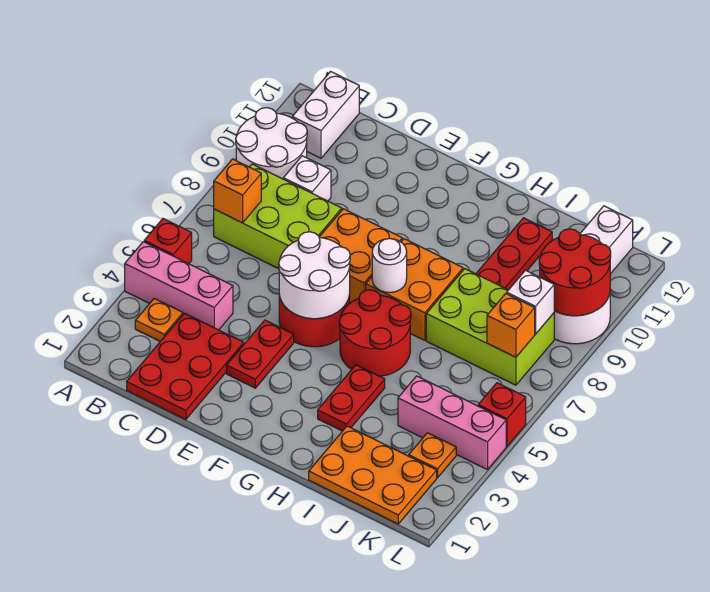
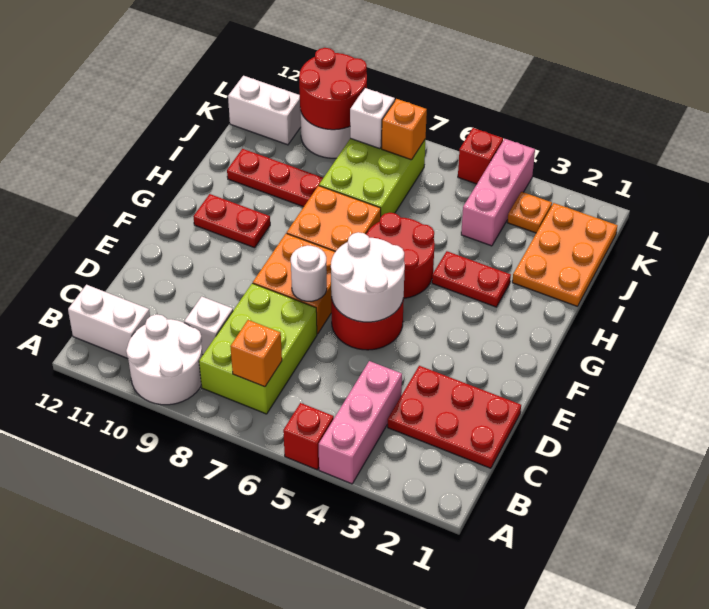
orange plate B3 level 1 -> none
red plate E3:E4 level 1 -> red plate G10:G11 level 1
white round brick G7 level 2 -> white round brick E7 level 2

